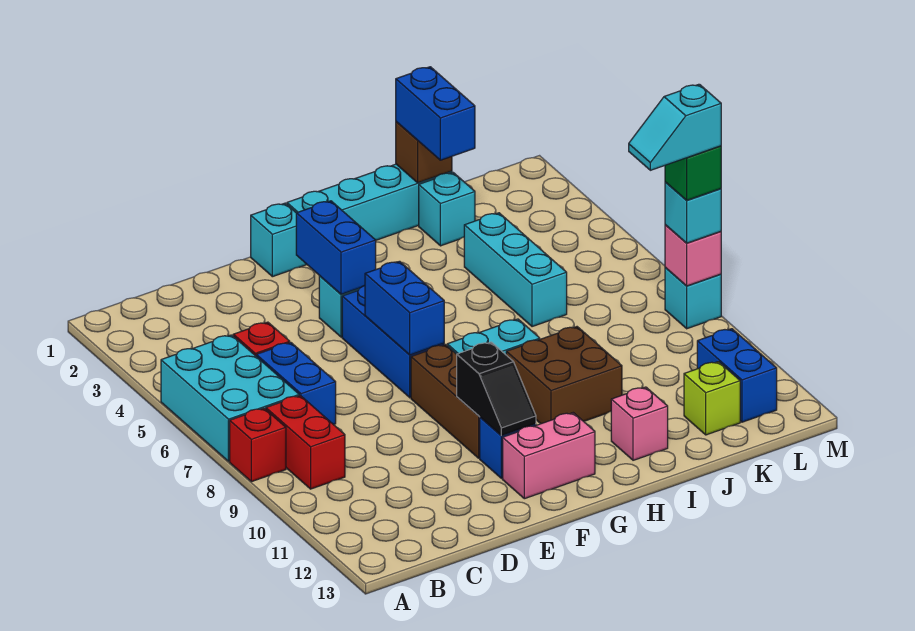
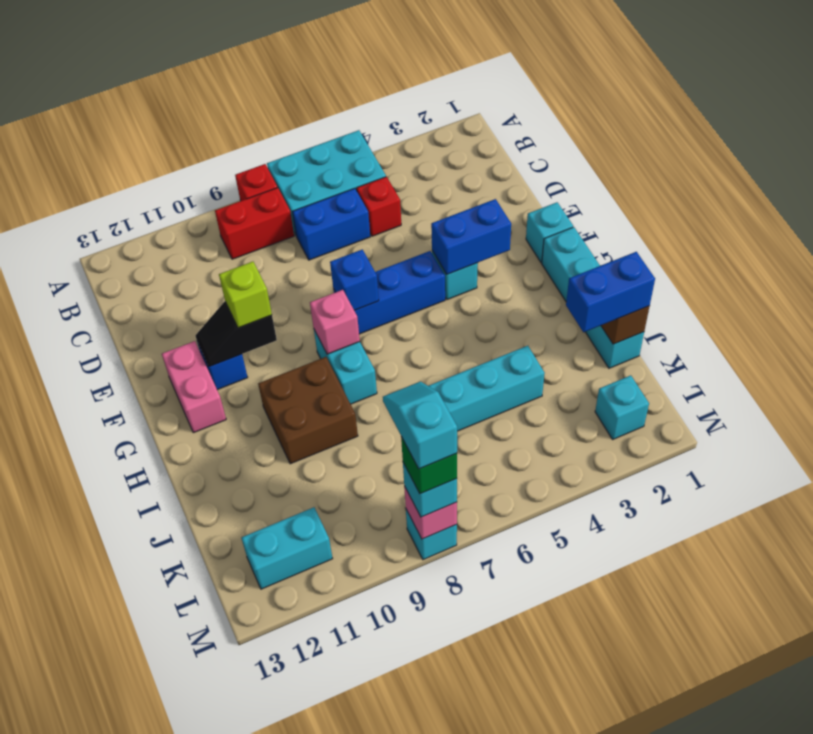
blue brick F6:F7 level 2 -> blue brick F7 level 2
brown brick F8:F10 level 1 -> none
pink brick I12 level 1 -> pink brick G8 level 2
cyan brick J2 level 1 -> cyan brick L2 level 1
lime brick K12 level 1 -> lime brick F10 level 3
blue brick L11:L12 level 1 -> cyan brick L11:L12 level 1

